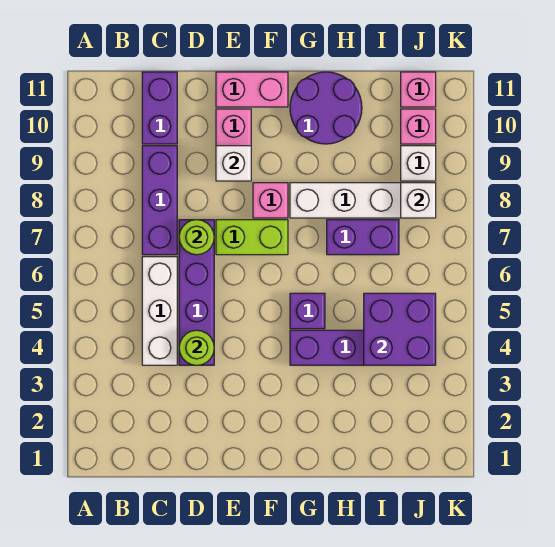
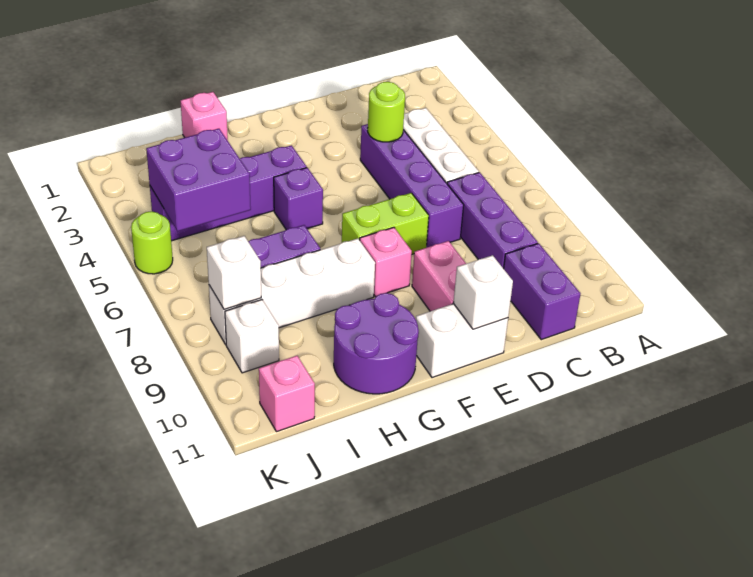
lime round brick D7 level 2 -> lime round brick K5 level 1
white brick E9 level 2 -> white brick E11 level 2
pink brick E11:F11 level 1 -> white brick E11:F11 level 1
pink brick J10 level 1 -> pink brick H1 level 1

